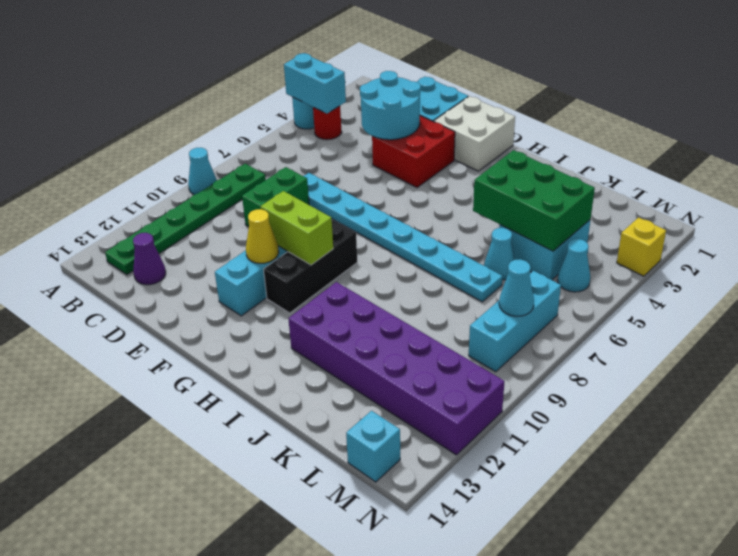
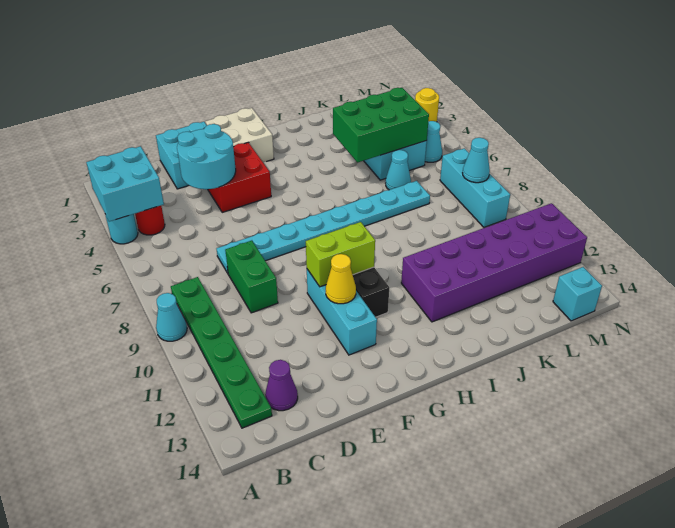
cyan brick A4:B4 level 2 -> cyan brick A3:B4 level 2
yellow brick N3 level 1 -> yellow round brick N3 level 1

